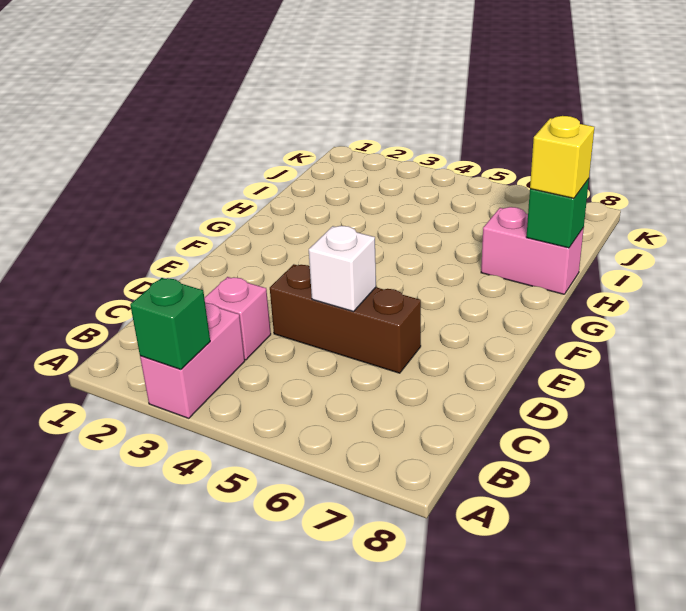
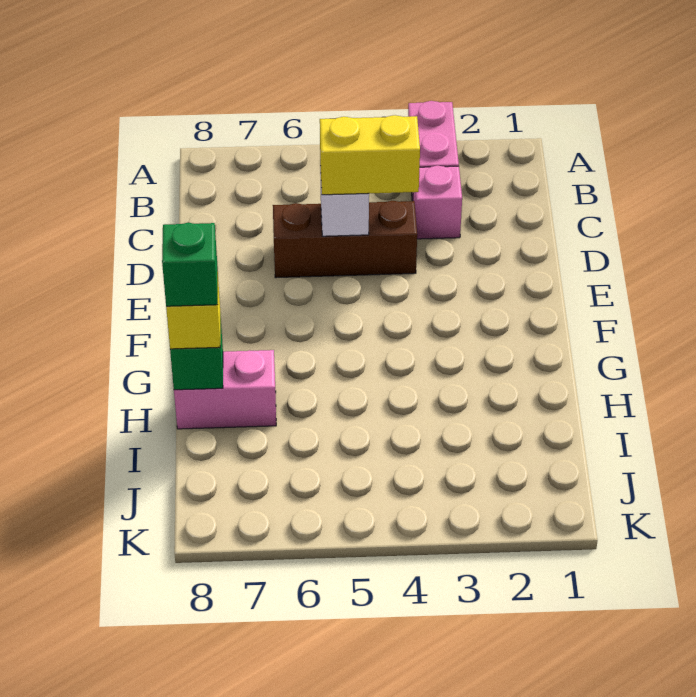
green brick A3 level 2 -> green brick H8 level 4
none -> yellow brick D4:D5 level 3

